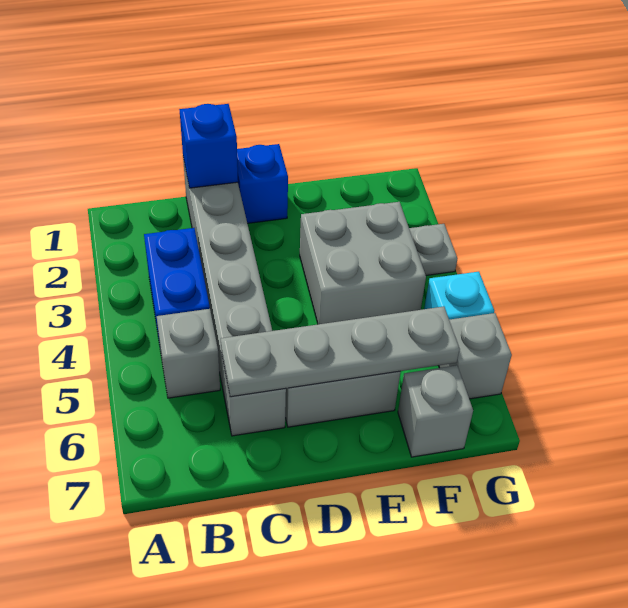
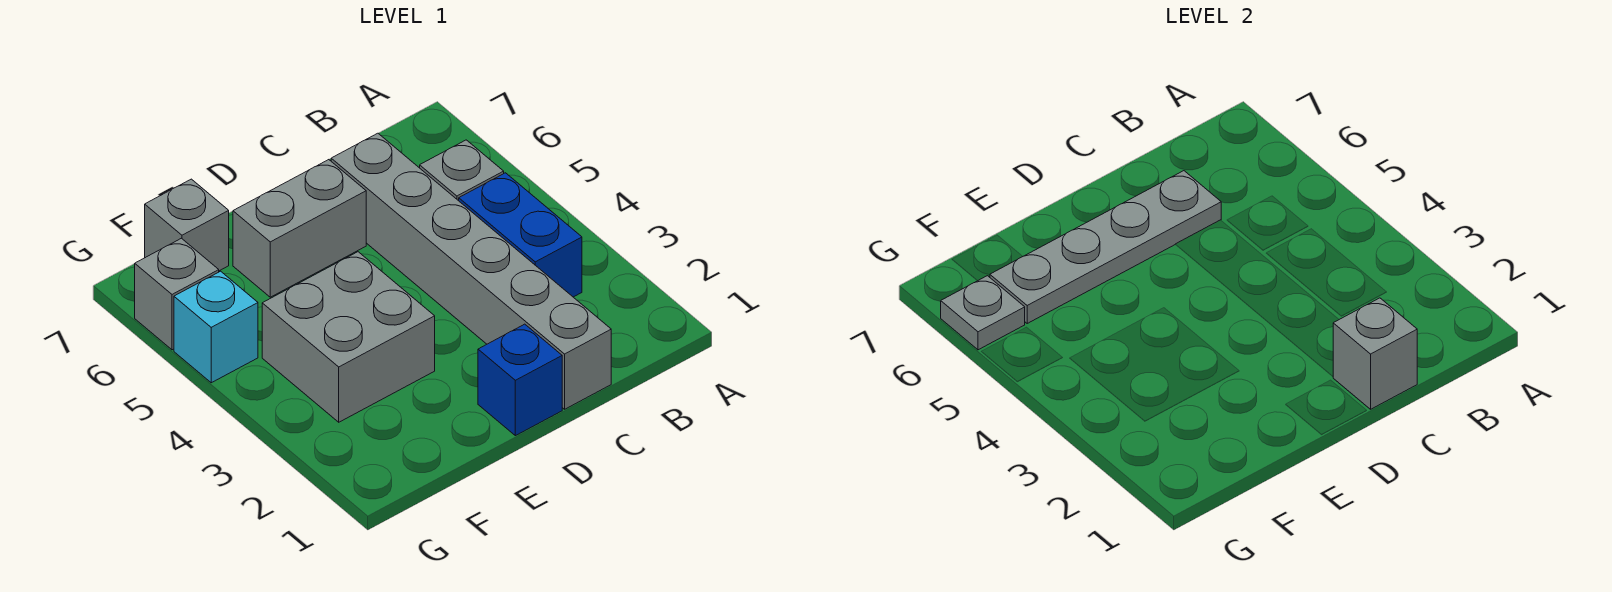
blue brick C1 level 2 -> grey brick C1 level 2
grey plate G3 level 1 -> grey plate G6 level 2

